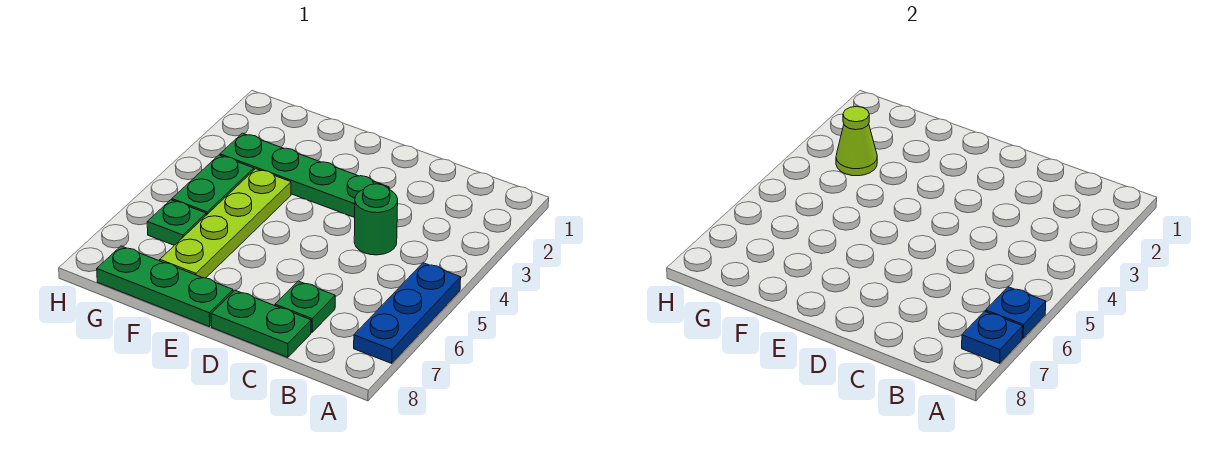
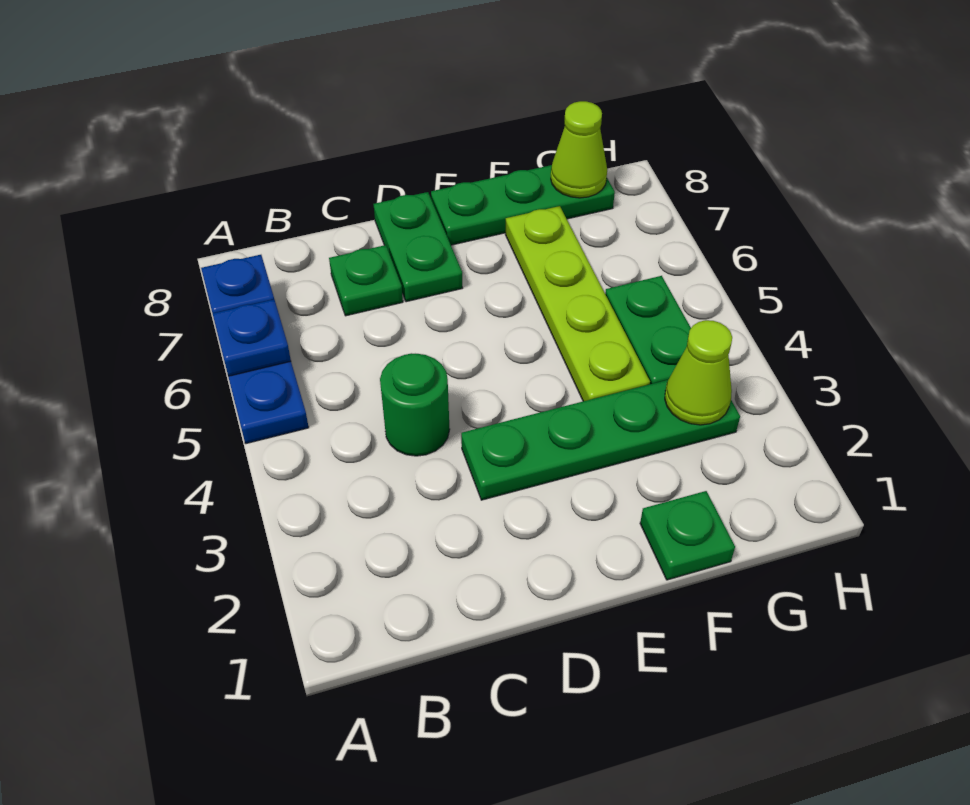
green plate C8:D8 level 1 -> green plate D7:D8 level 1
green plate G6 level 1 -> green plate F1 level 1
none -> lime cone G8 level 2

